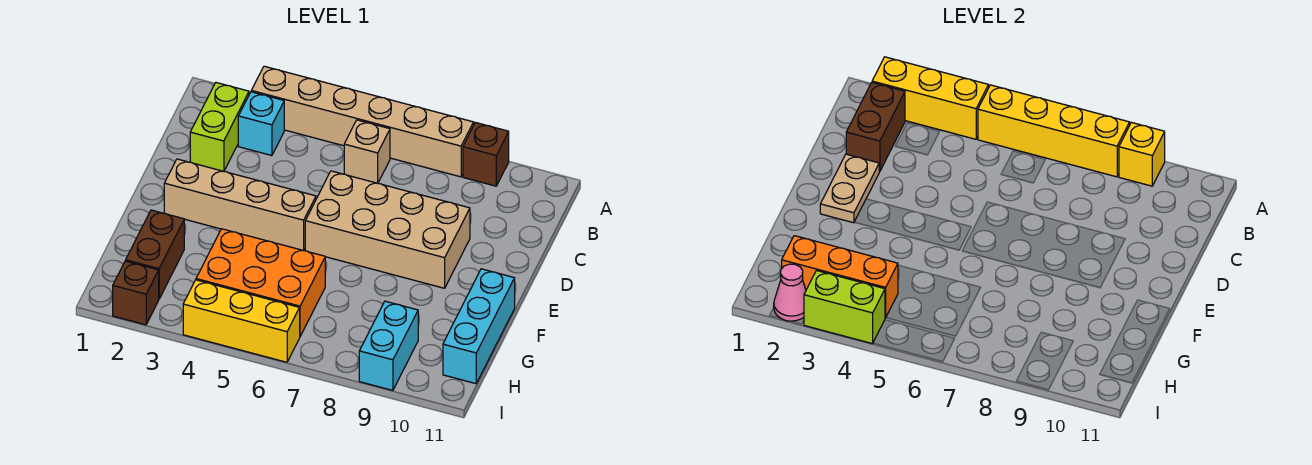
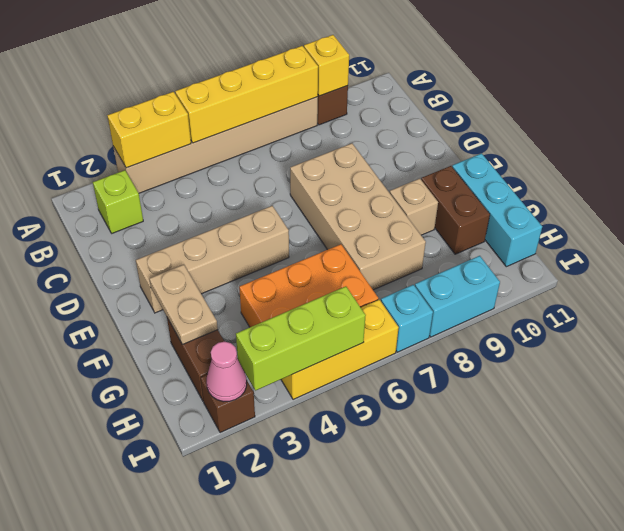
yellow brick A2:A4 level 2 -> yellow brick A3:A4 level 2
lime brick B2:C2 level 1 -> lime brick B2 level 1
brown brick B2:C2 level 2 -> brown brick F10:G10 level 1
cyan brick B3 level 1 -> cyan brick I7 level 1
tan brick B6 level 1 -> tan brick F9 level 1
tan plate D2:E2 level 2 -> tan plate F2:G2 level 2
tan brick D6:E9 level 1 -> tan brick D7:G8 level 1
orange brick H2:H4 level 2 -> none
cyan brick H9:I9 level 1 -> cyan brick I8:I9 level 1
lime brick I3:I4 level 2 -> lime brick I3:I5 level 2

